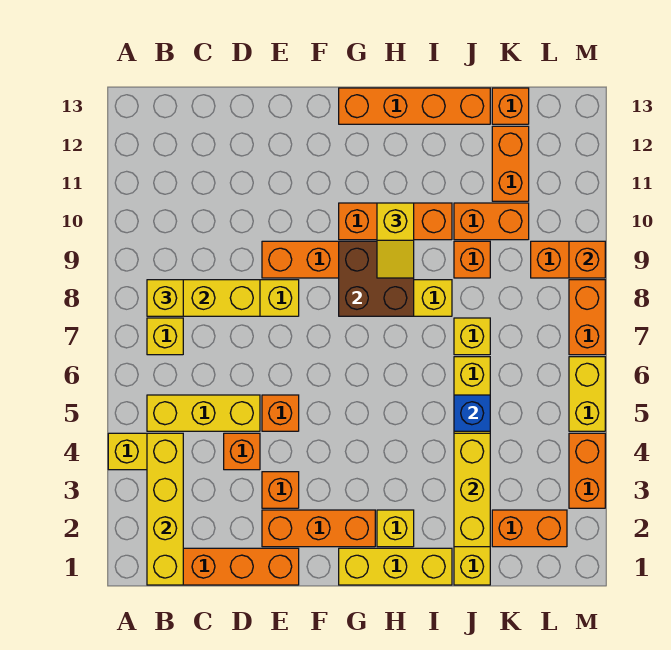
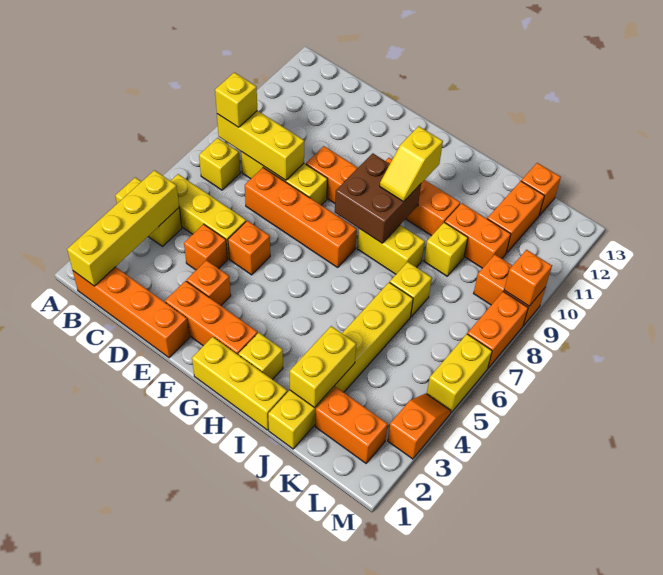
orange brick G13:J13 level 1 -> orange brick D7:G7 level 1
yellow brick J2:J4 level 2 -> yellow brick J2:J3 level 2
blue brick J5 level 2 -> none
orange brick J9 level 1 -> yellow brick J9 level 1
orange brick M3:M4 level 1 -> orange slope M3:M4 level 1 top 3

